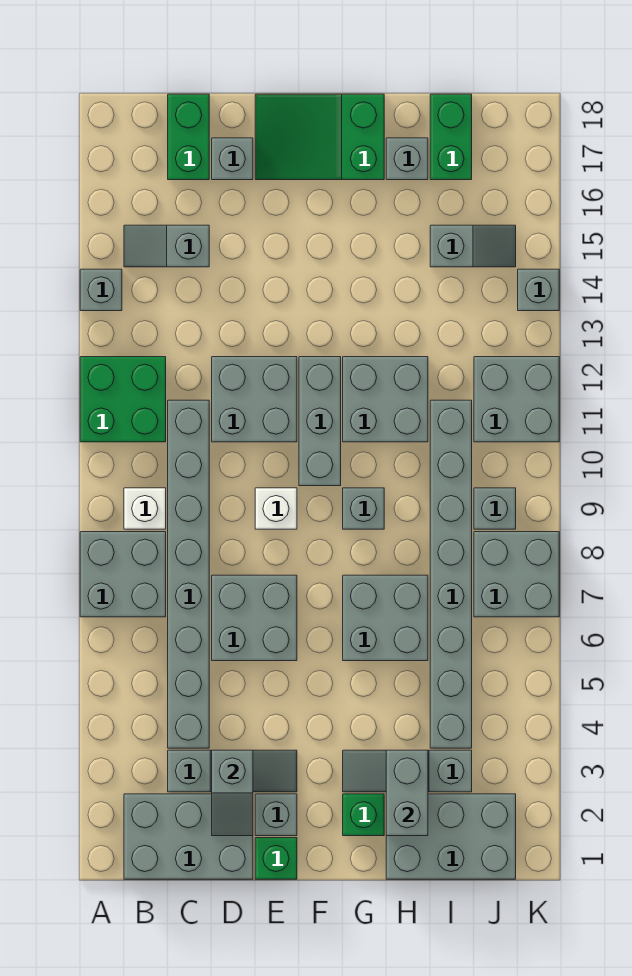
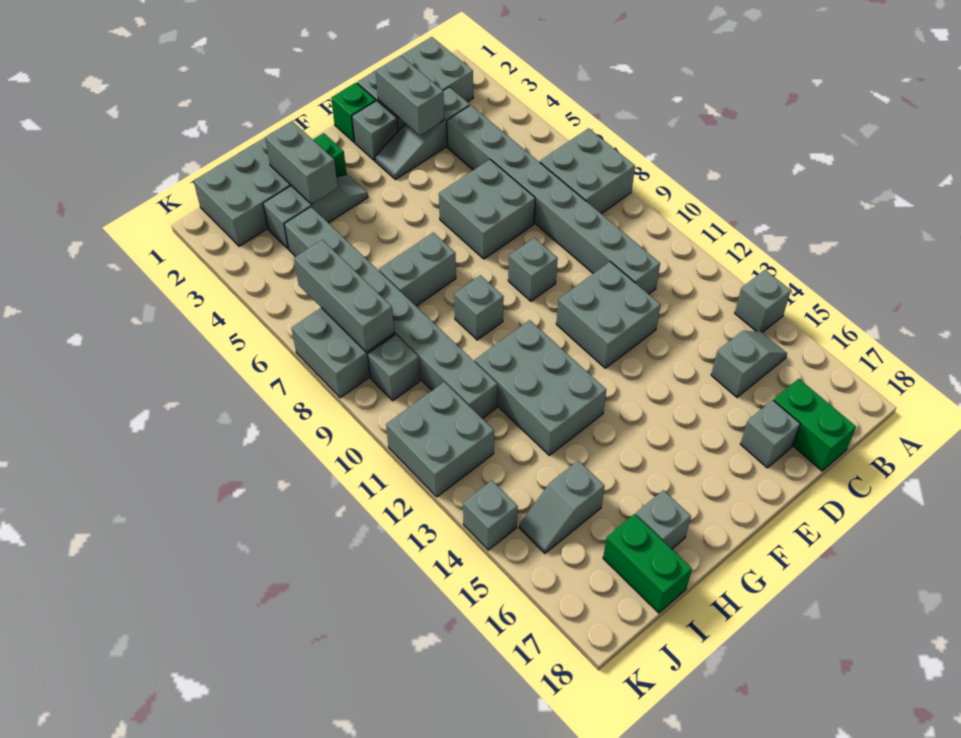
green brick A11:B12 level 1 -> none
white brick B9 level 1 -> none
grey slope D2:D3 level 2 top 3 -> grey brick D2:D3 level 2
white brick E9 level 1 -> grey brick E9 level 1
green slope E17:G18 level 1 top G -> none
grey brick F10:F12 level 1 -> grey brick J6:J8 level 2
grey brick G6:H7 level 1 -> grey brick G7:H7 level 1
grey brick G11:H12 level 1 -> grey brick G11:H13 level 1

